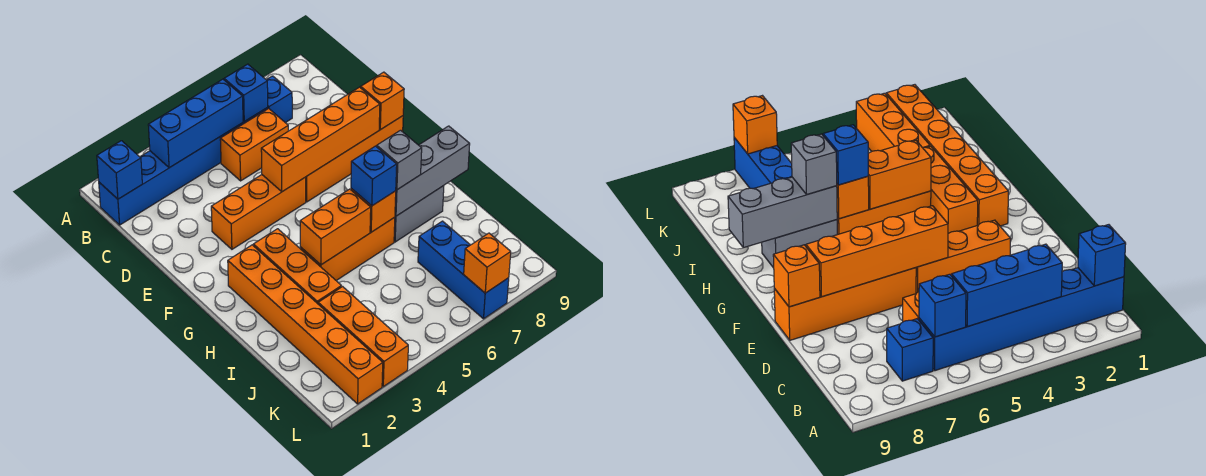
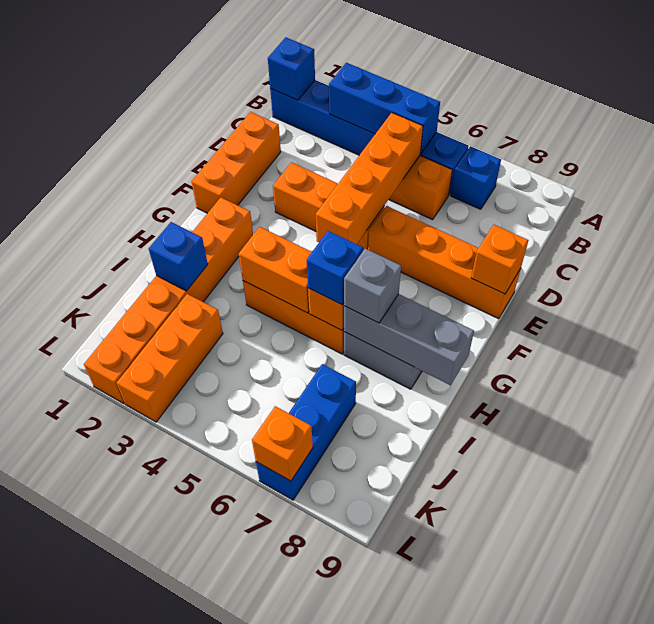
blue brick B6 level 2 -> blue brick I2 level 2
orange brick E5:E8 level 2 -> orange brick C5:F5 level 2
orange brick G3:I3 level 1 -> orange brick D1:F1 level 1

